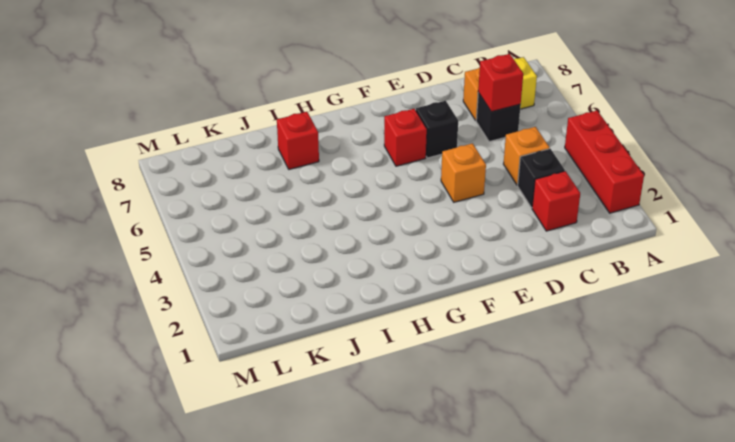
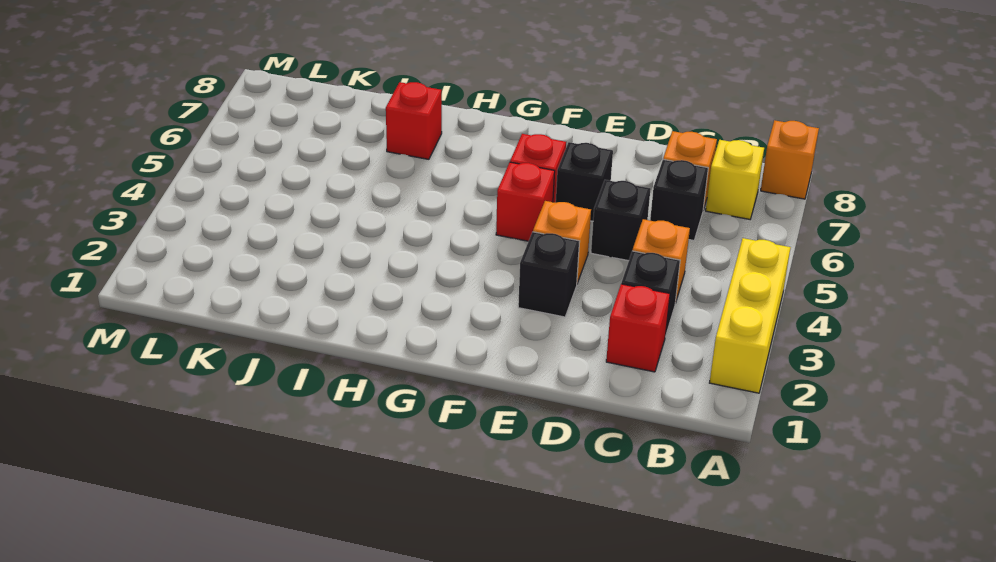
red brick A2:A4 level 1 -> yellow brick A2:A4 level 1
none -> orange brick A8 level 1
red brick C6 level 2 -> red brick F5 level 1
none -> black brick D5 level 1
none -> black brick E3 level 1

